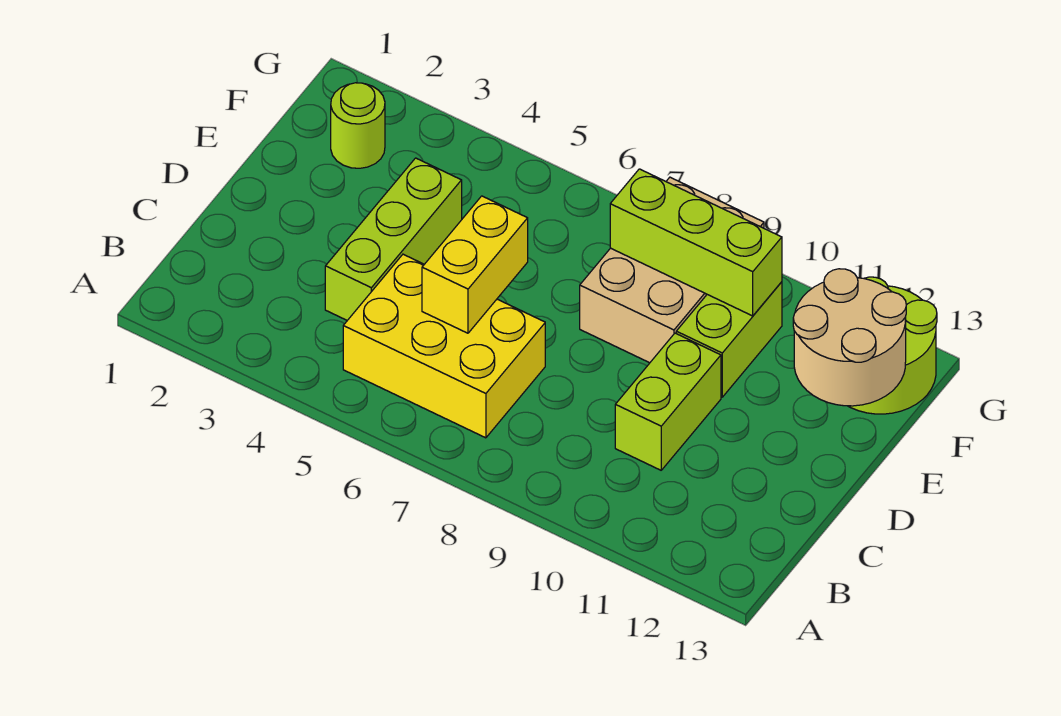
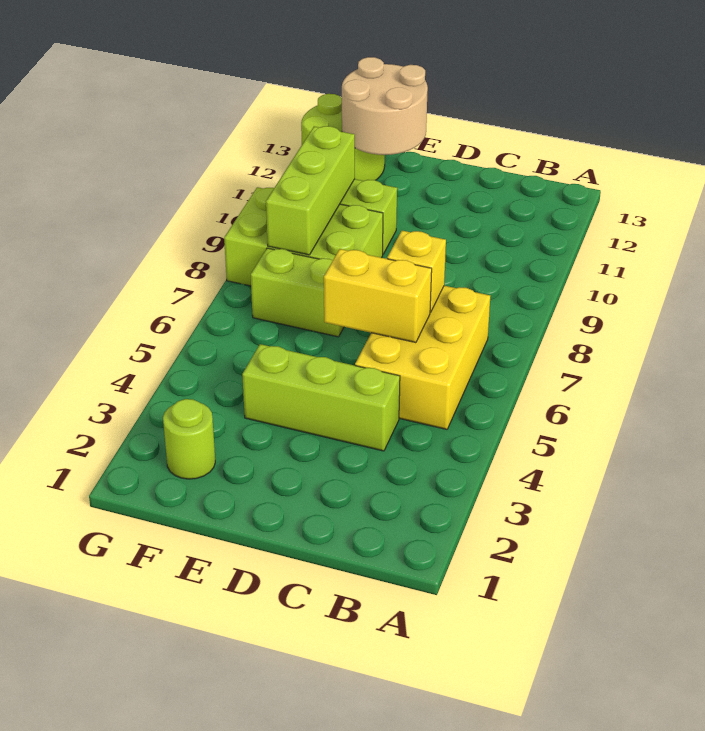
none -> yellow brick C7 level 2
lime brick C10:D10 level 1 -> lime brick E7:F7 level 1
tan brick E8:G9 level 1 -> lime brick E8:G9 level 1

